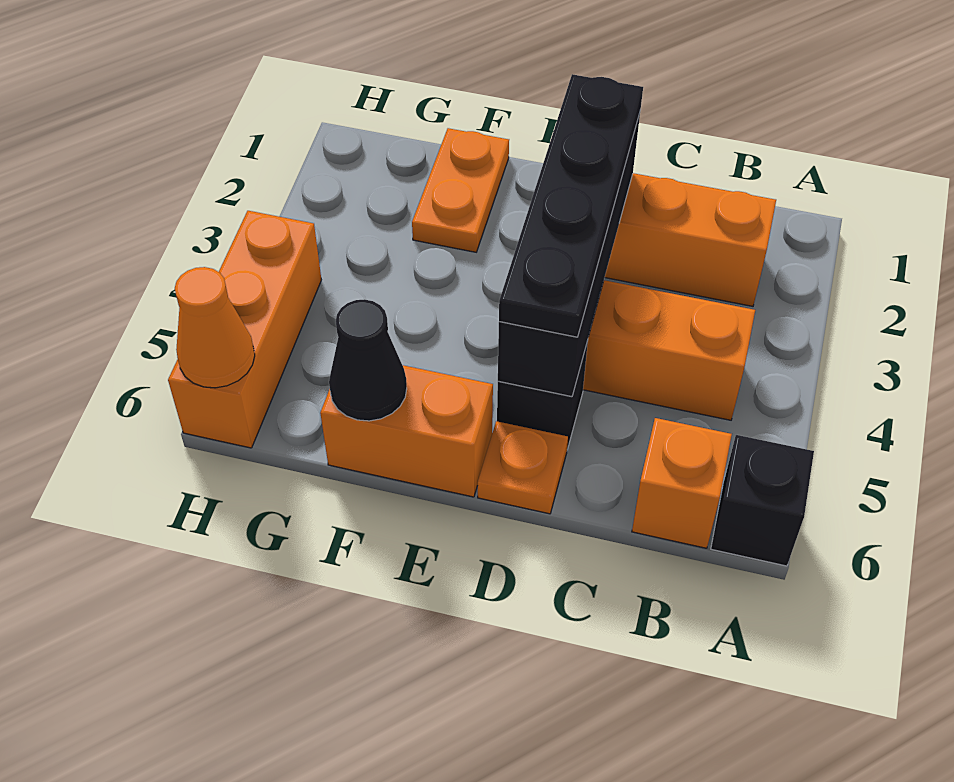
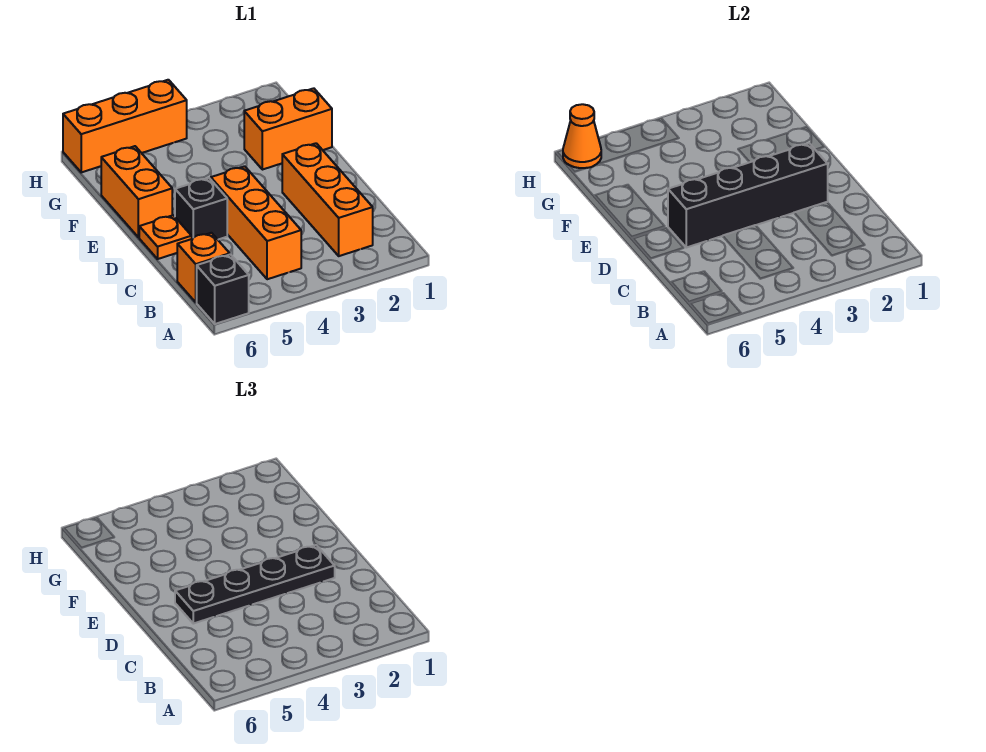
orange plate F1:F2 level 1 -> orange brick F1:F2 level 1
black cone F6 level 2 -> none

